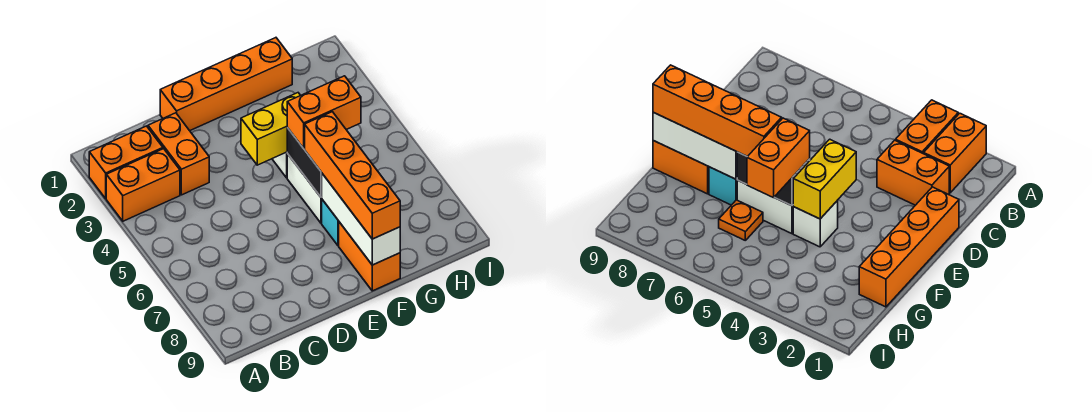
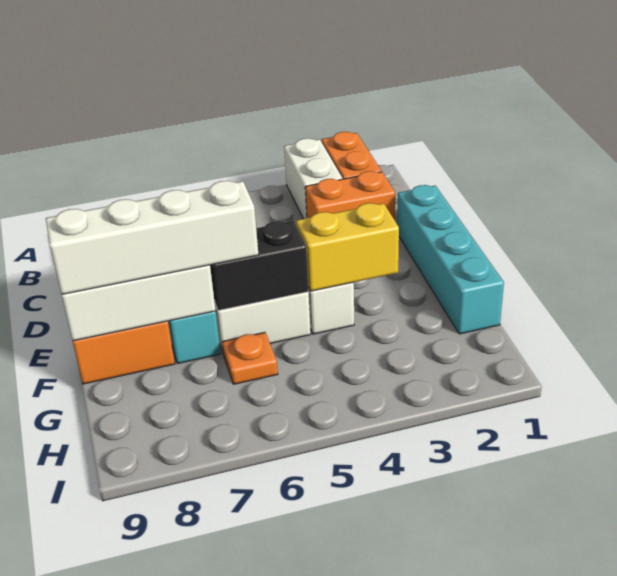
orange brick A3:B3 level 1 -> white brick A3:B3 level 1
orange brick D1:G1 level 1 -> cyan brick D1:G1 level 1
yellow brick E4:F4 level 2 -> yellow brick F3:F4 level 2
orange brick F5:G5 level 3 -> none
orange brick F6:F9 level 3 -> white brick F6:F9 level 3

